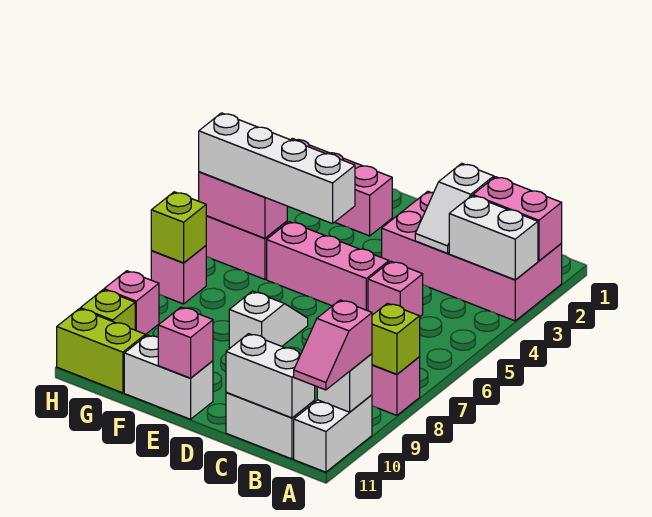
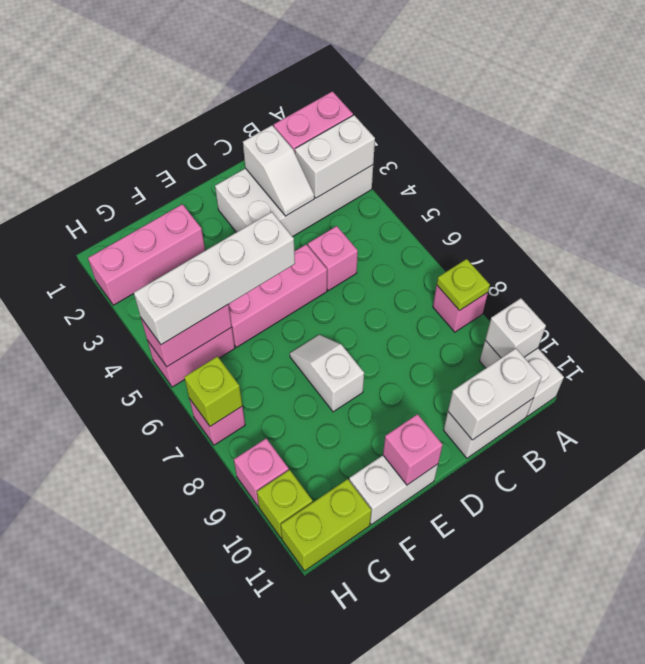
pink brick A2:D3 level 1 -> white brick A2:D3 level 1
lime brick A8 level 2 -> lime plate A8 level 2
pink slope A10:A11 level 3 top 10 -> none

